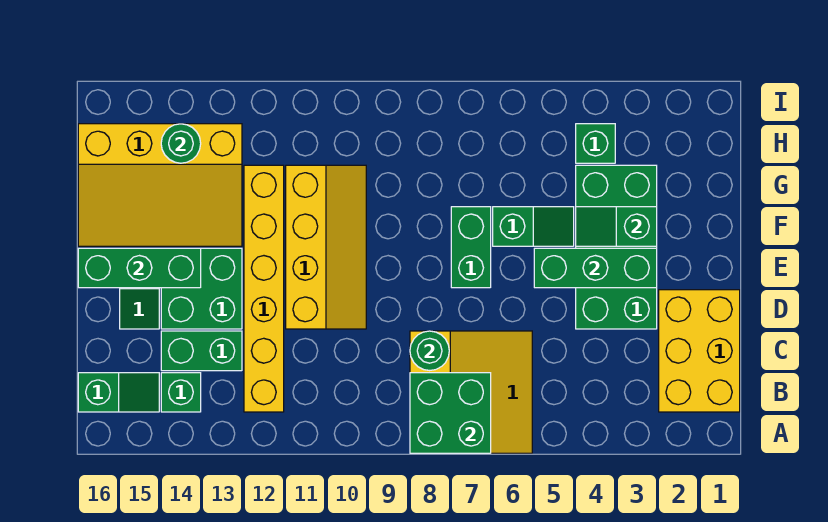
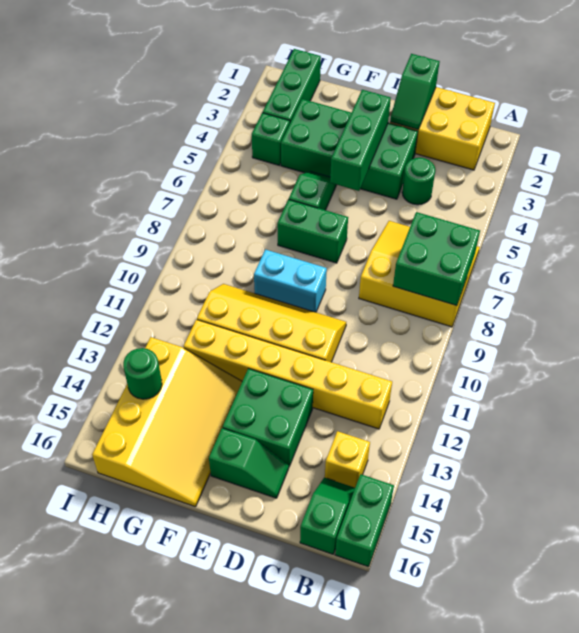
green brick B14 level 1 -> yellow brick B14 level 1
green round brick C8 level 2 -> green round brick C4 level 1
green brick C13:C14 level 1 -> green brick A15:A16 level 1
none -> cyan brick E9:F9 level 1
green brick E14:E16 level 2 -> green brick H1:H3 level 1
green slope F3:F4 level 2 top 3 -> green slope D1:D2 level 2 top 1

